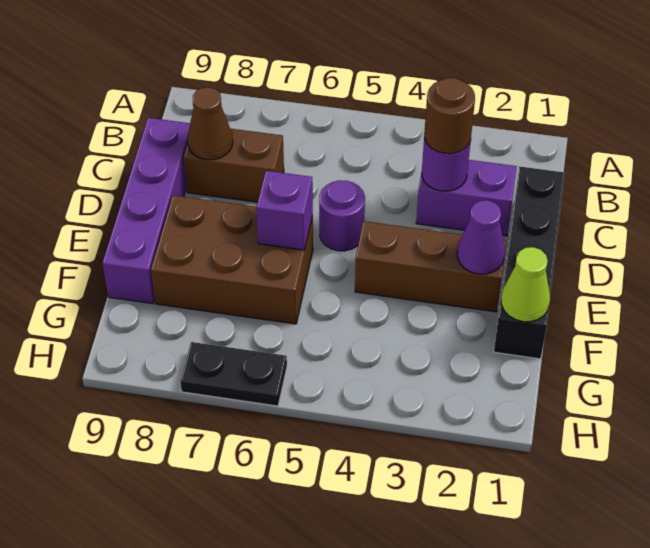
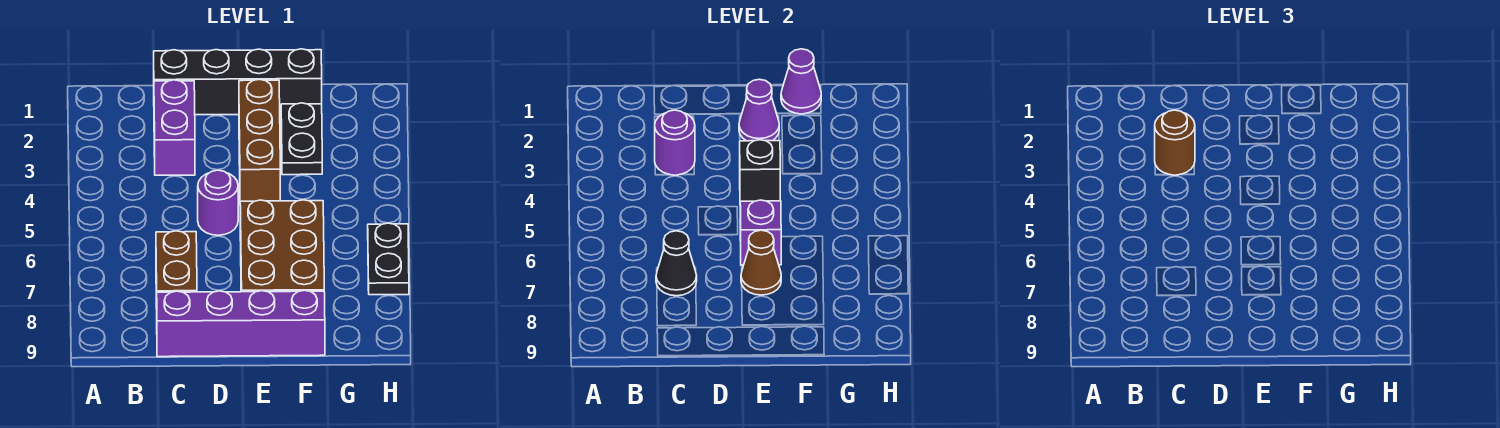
none -> black cone C7 level 2
brown cone C8 level 2 -> brown cone E7 level 2
none -> black brick E4 level 2
lime cone F1 level 2 -> purple cone F1 level 2
none -> black plate F2:F3 level 1

